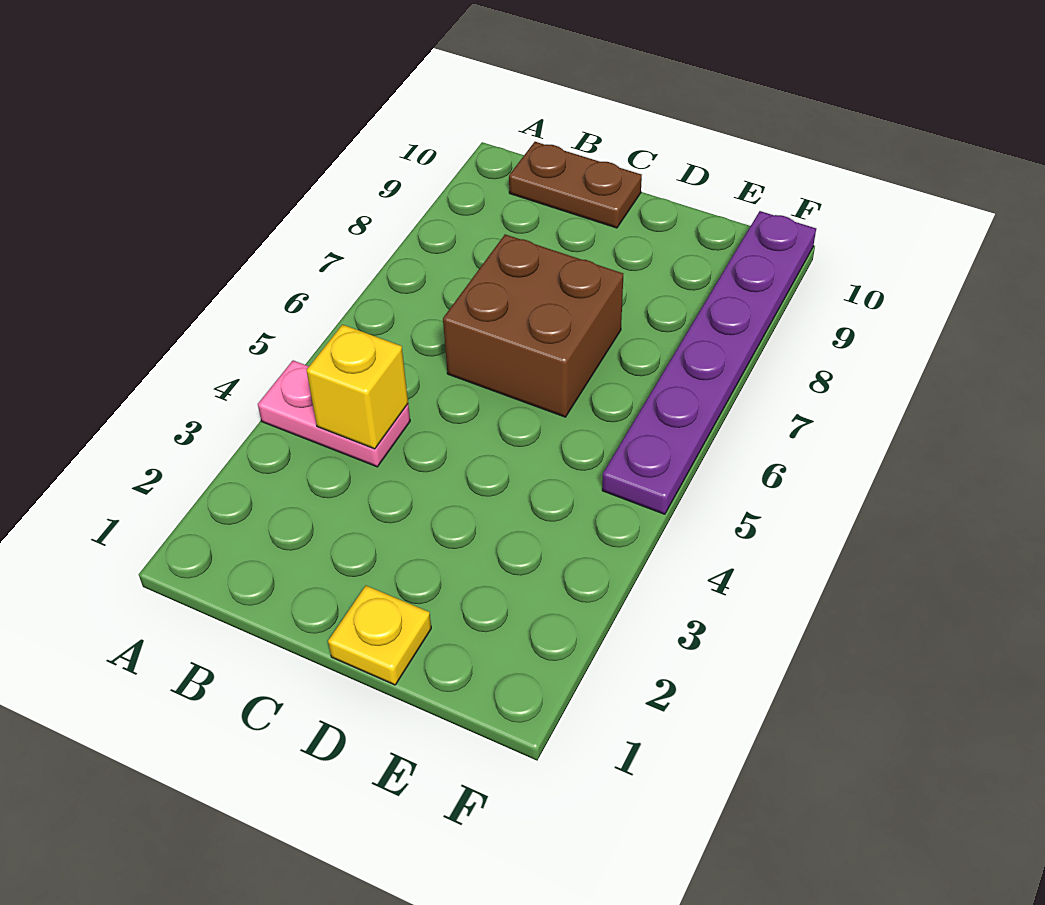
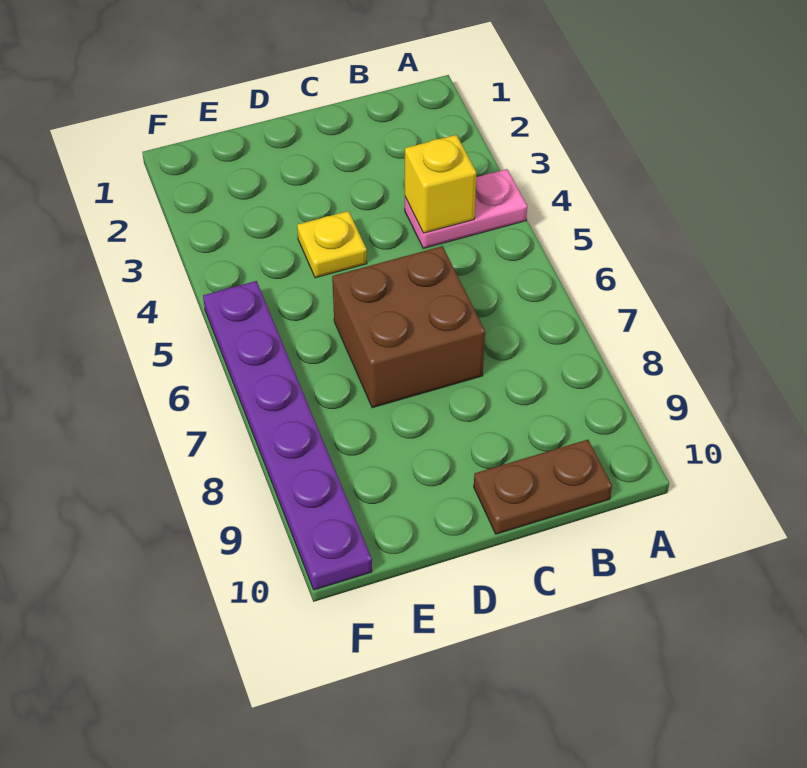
yellow plate D1 level 1 -> yellow plate D4 level 1

